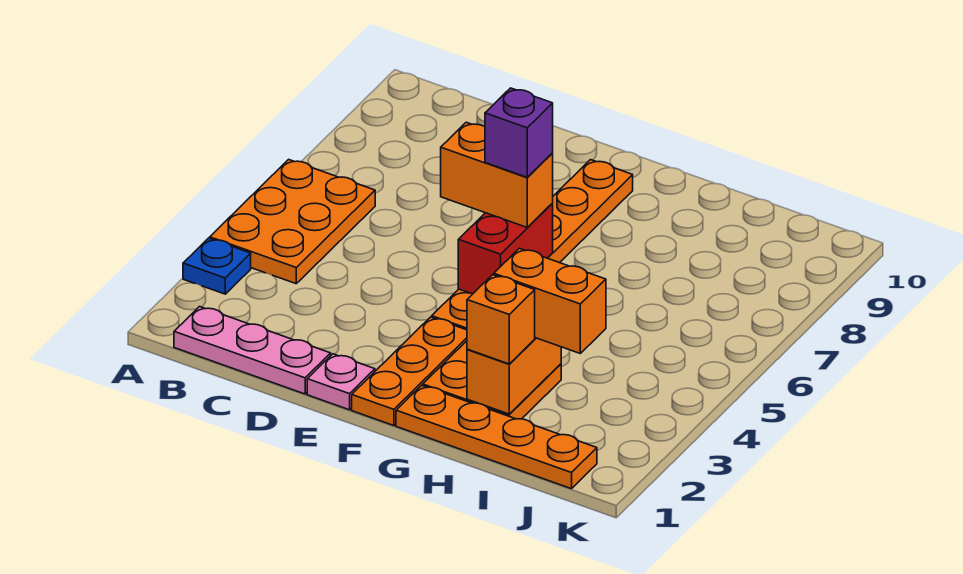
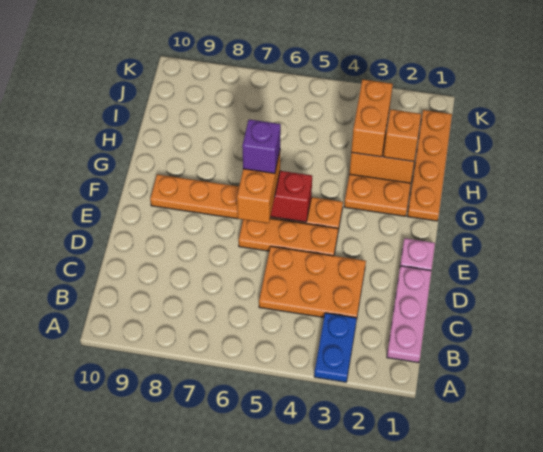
blue plate A3 level 1 -> blue plate A3:B3 level 1
orange plate A4:B6 level 1 -> orange plate C3:D5 level 1
orange plate F1:F3 level 1 -> orange plate E4:E6 level 1

